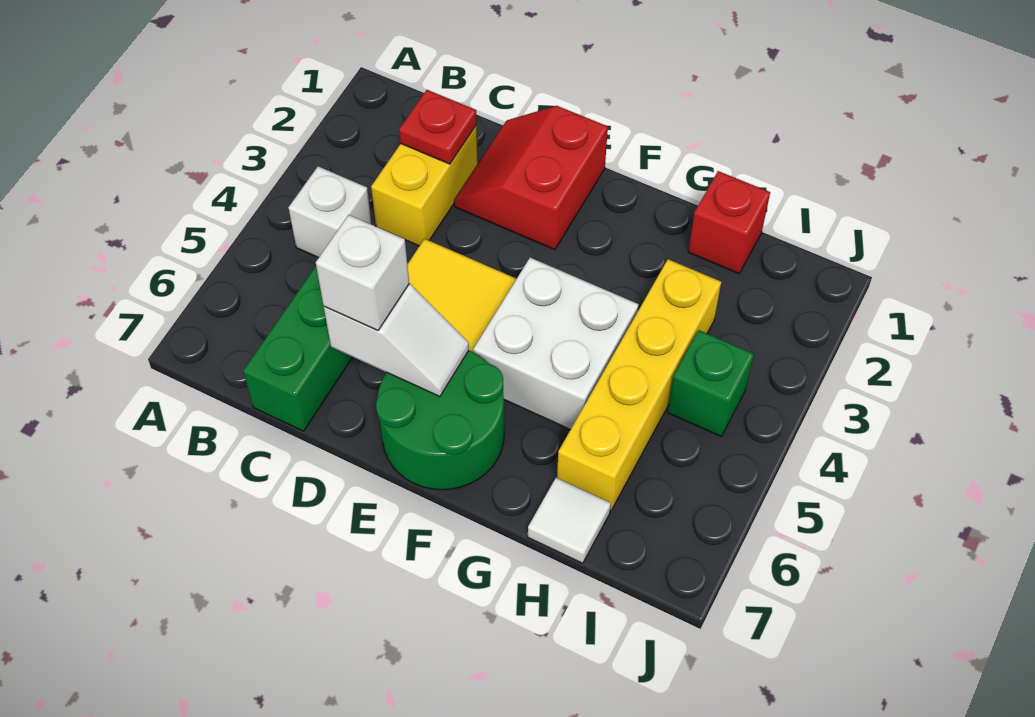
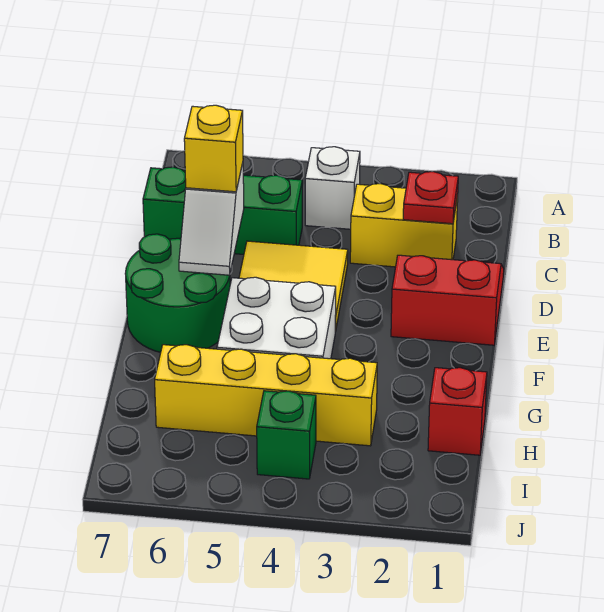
white brick D6 level 3 -> yellow brick D6 level 3
white tile H7 level 1 -> none

